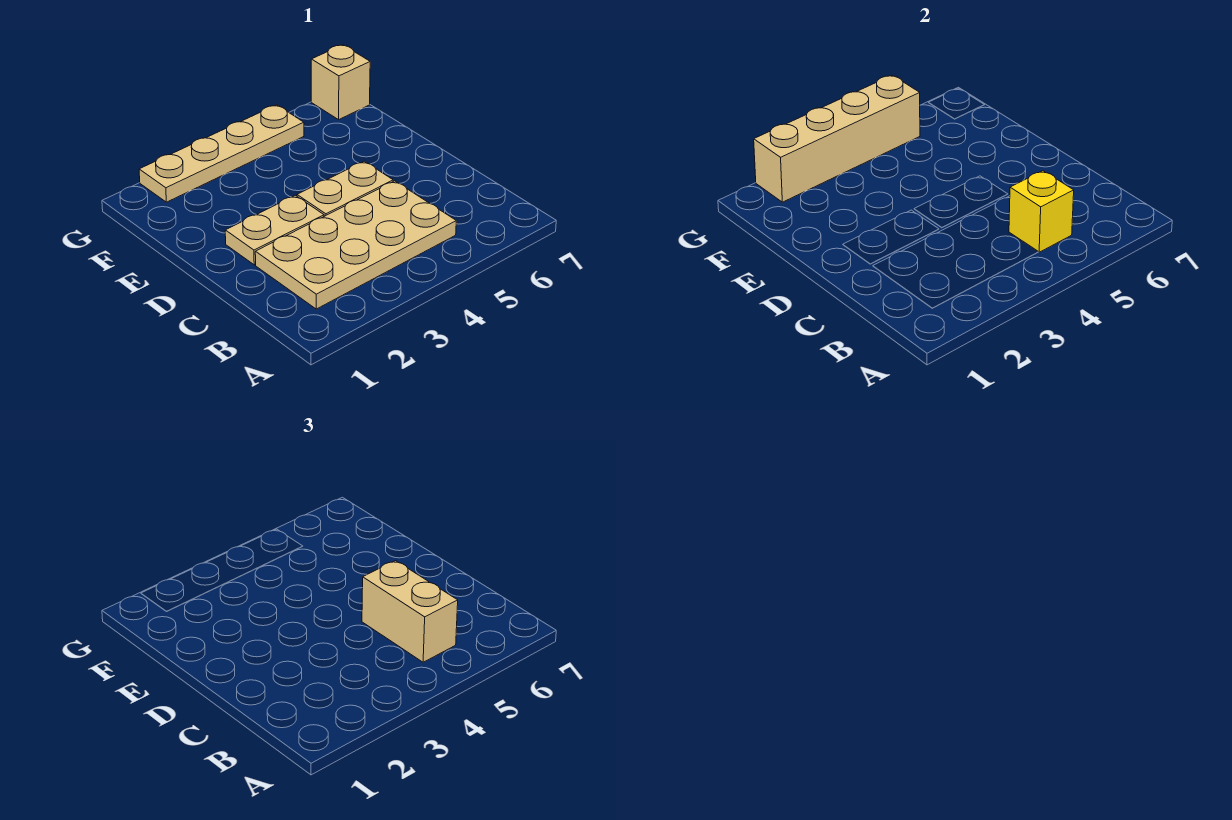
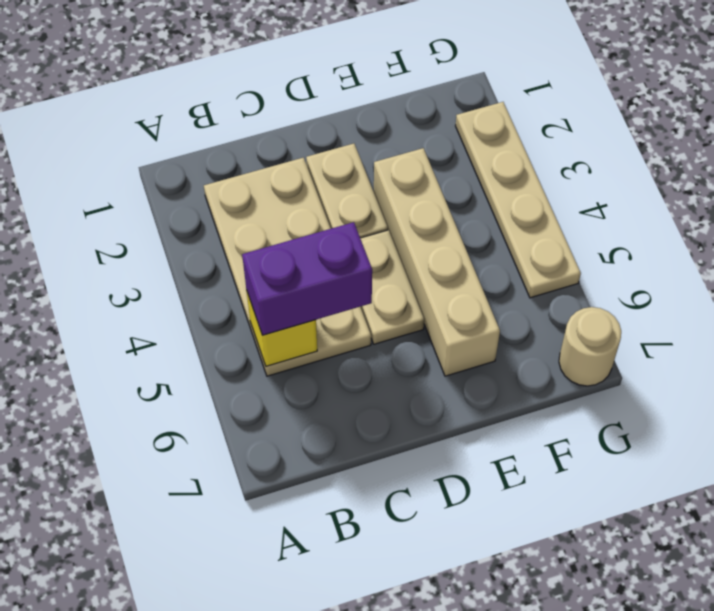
tan brick B5:C5 level 3 -> purple brick B5:C5 level 3
tan brick G2:G5 level 2 -> tan brick E3:E6 level 1
tan brick G7 level 1 -> tan round brick G7 level 1

